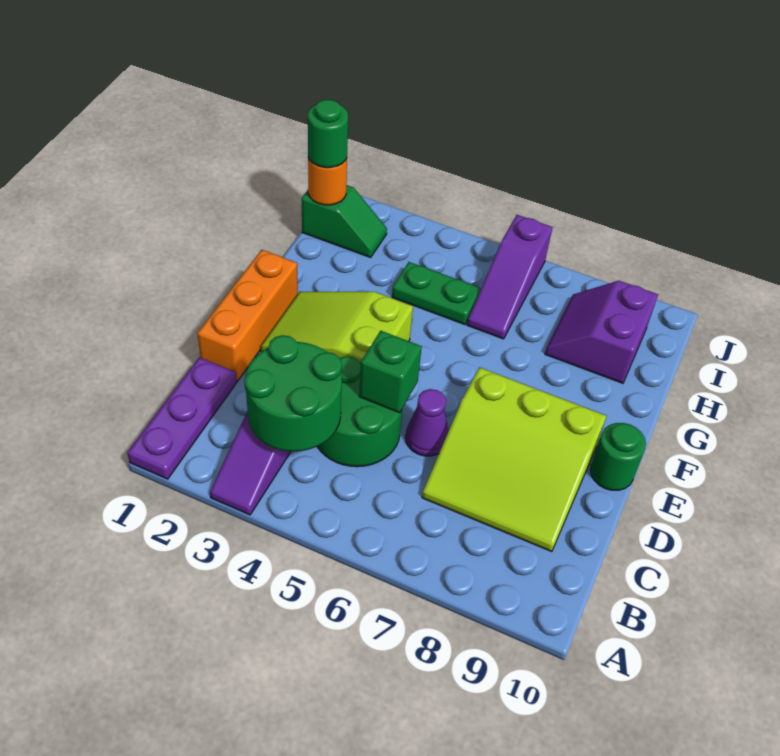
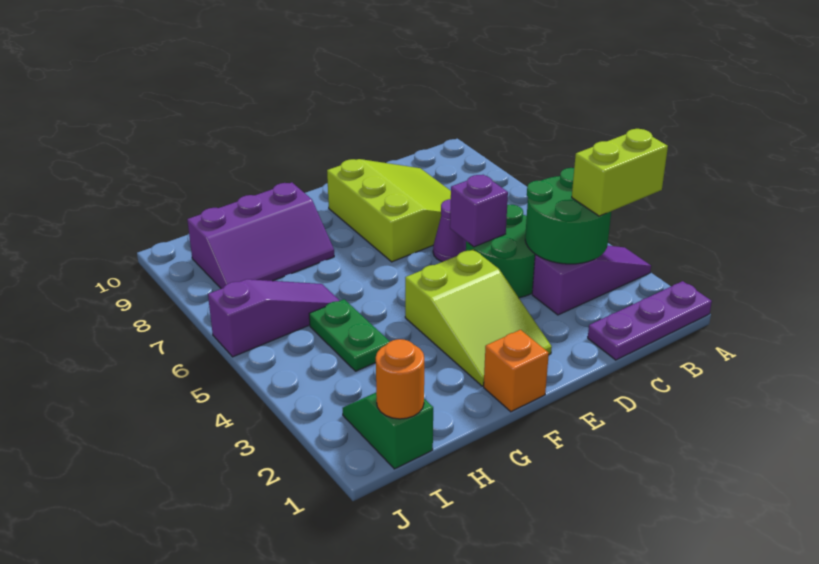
none -> lime brick A3:B3 level 3
orange brick D1:F1 level 1 -> orange brick F1 level 1
green brick D5 level 2 -> purple brick D5 level 2
green round brick E10 level 1 -> none
purple slope H8:I9 level 1 top 9 -> purple slope G8:I9 level 1 top 9
green round brick I1 level 3 -> none

